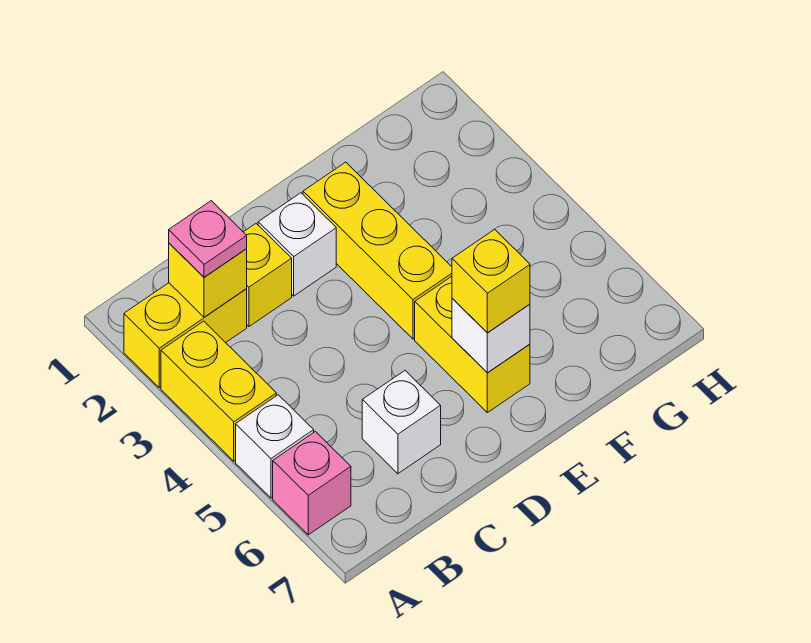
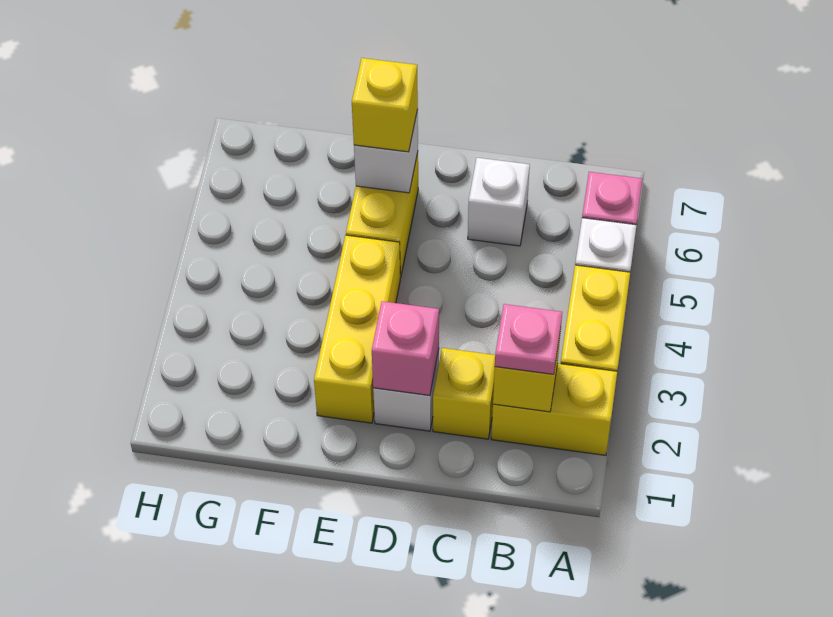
none -> pink brick D2 level 2

